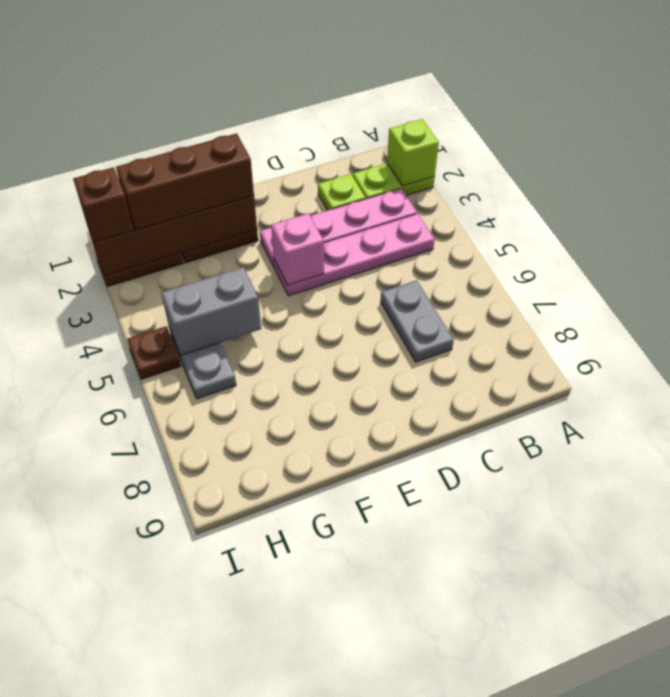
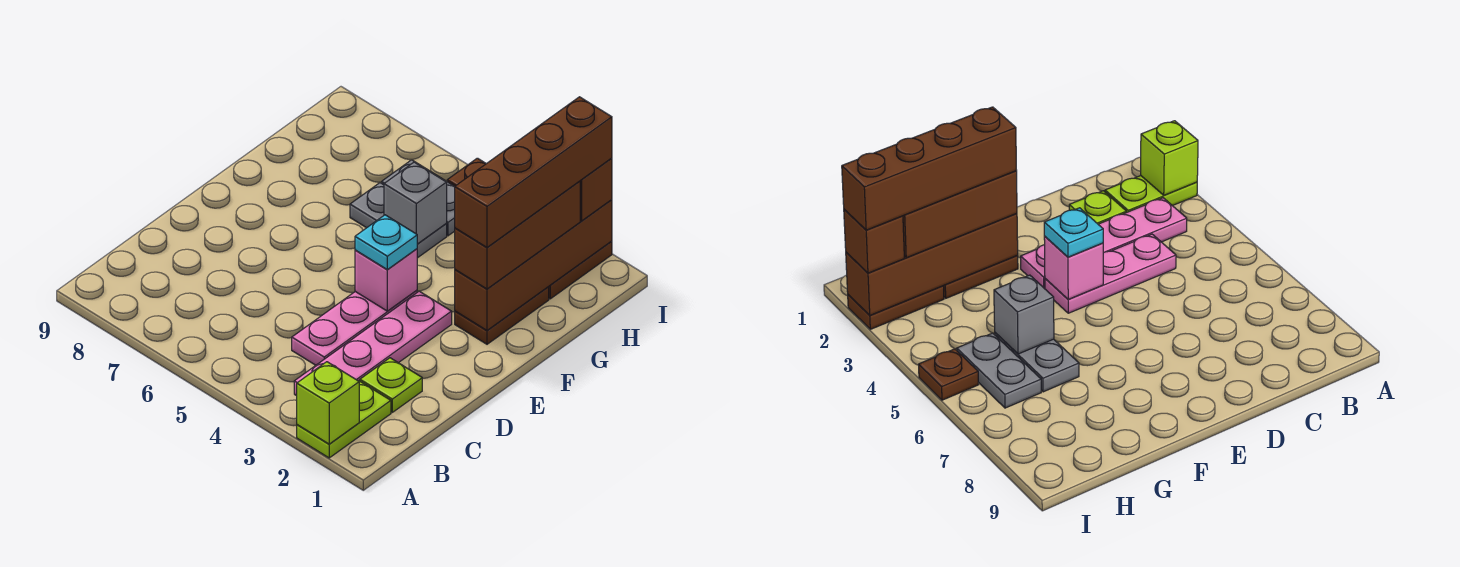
pink plate B4:E4 level 1 -> pink plate C4:E4 level 1
grey plate C6:C7 level 1 -> grey plate G5:G6 level 1
none -> cyan plate E4 level 3
none -> brown brick F2:I2 level 4
grey brick G5:H5 level 2 -> grey brick G5 level 2

